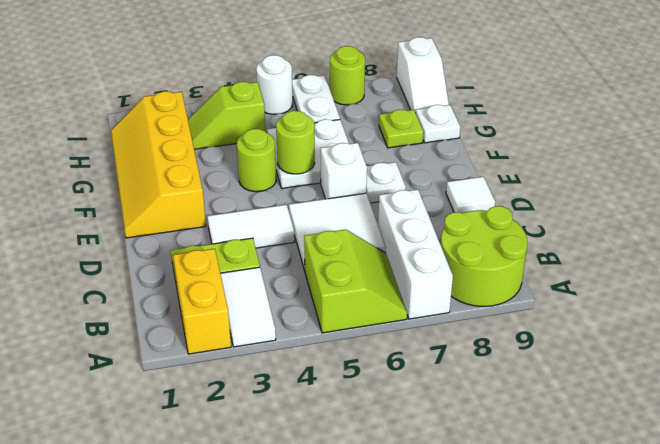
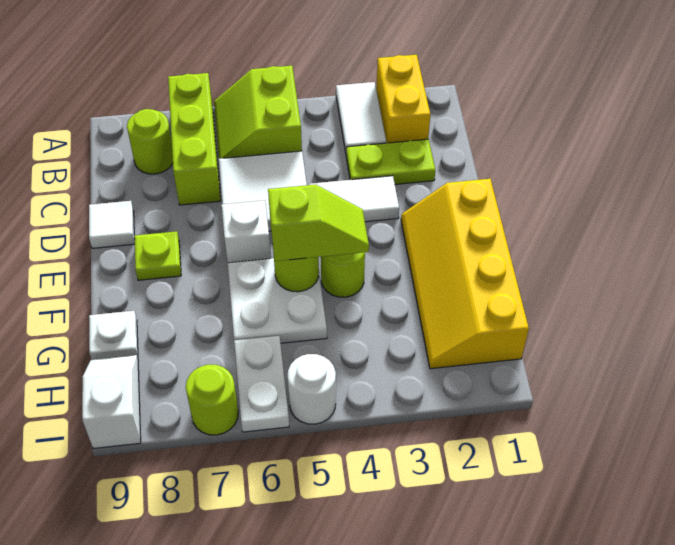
white brick A7:C7 level 1 -> lime brick A7:C7 level 1
lime round brick A8:B9 level 1 -> lime round brick B8 level 1
yellow slope E1:H2 level 1 top 2 -> yellow slope E1:H2 level 1 top 1
white plate E7 level 1 -> none
lime plate G8 level 1 -> lime plate E8 level 1
lime slope H3:H4 level 1 top 4 -> lime slope F4:F5 level 3 top 5

